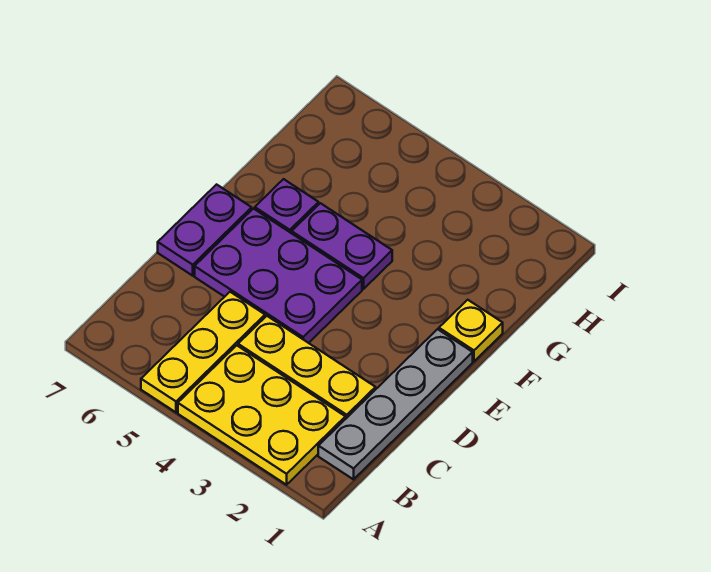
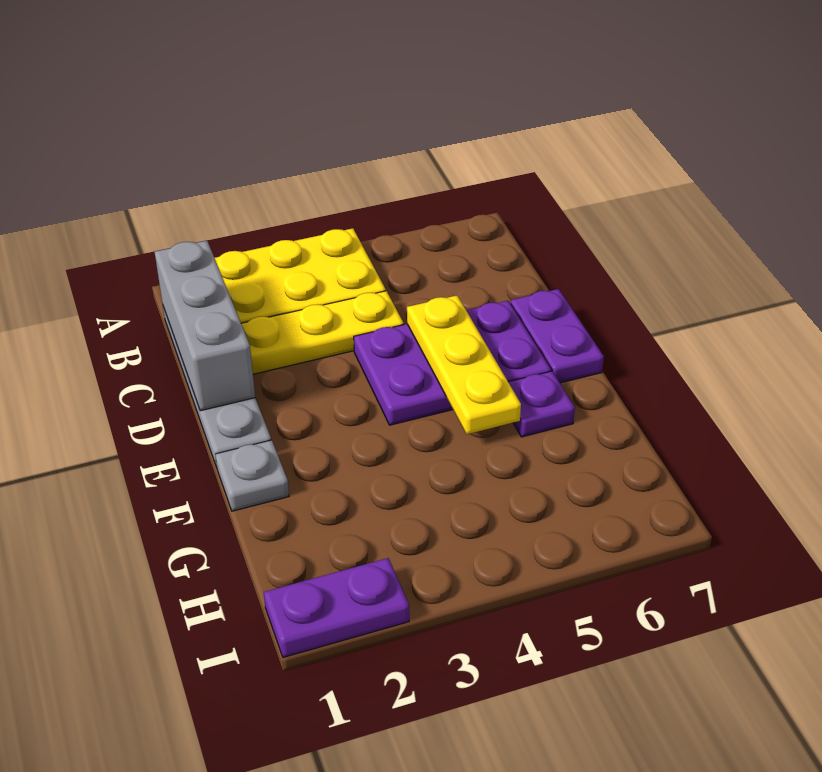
yellow plate A5:C5 level 1 -> yellow plate D5:F5 level 2
none -> grey brick B1:D1 level 2
yellow plate F1 level 1 -> grey plate F1 level 1
purple plate F4:F5 level 1 -> purple plate I1:I2 level 1

